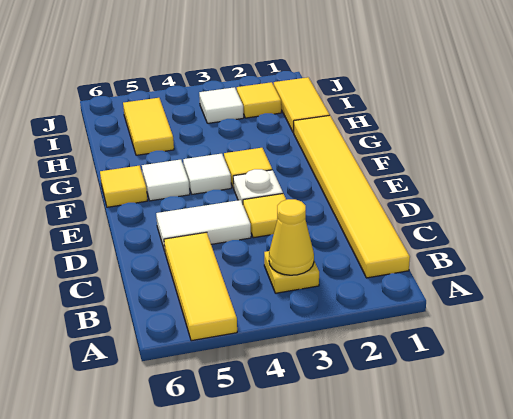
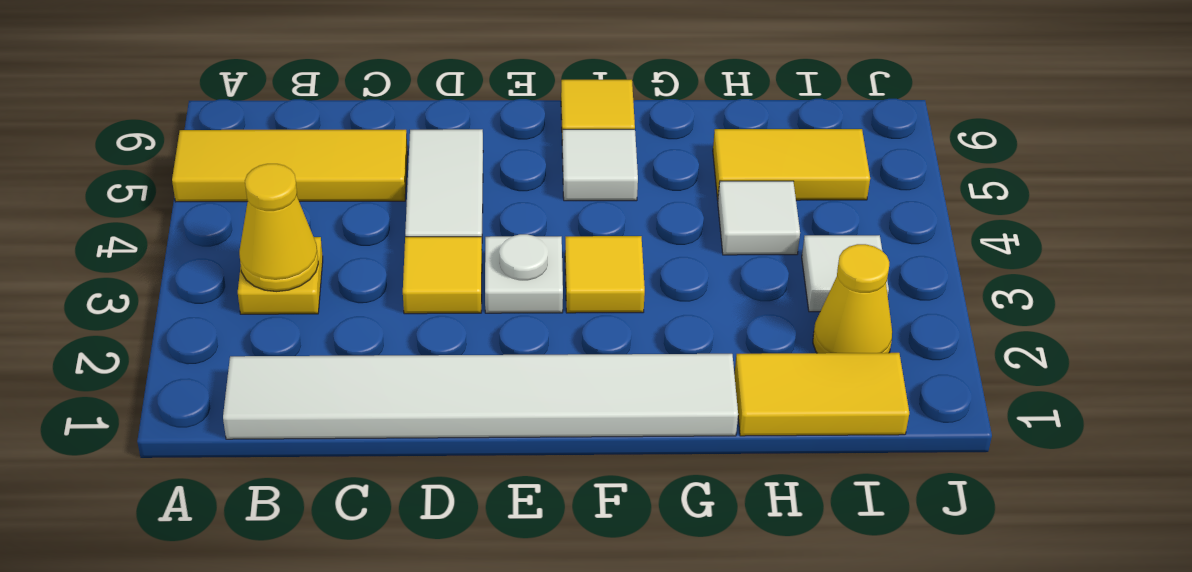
yellow tile B1:G1 level 1 -> white tile B1:G1 level 1
white tile F4 level 1 -> white tile H4 level 1
yellow tile I2 level 1 -> yellow cone I2 level 1

